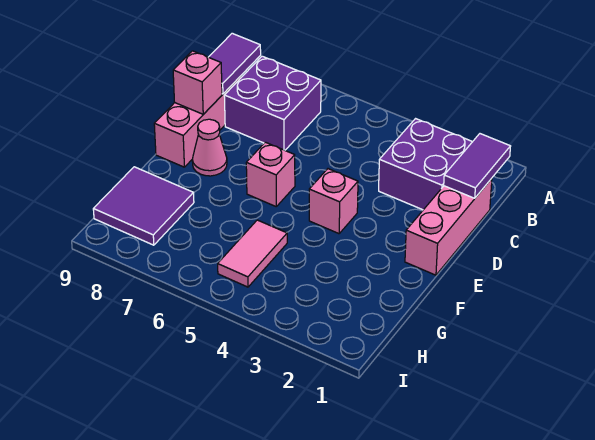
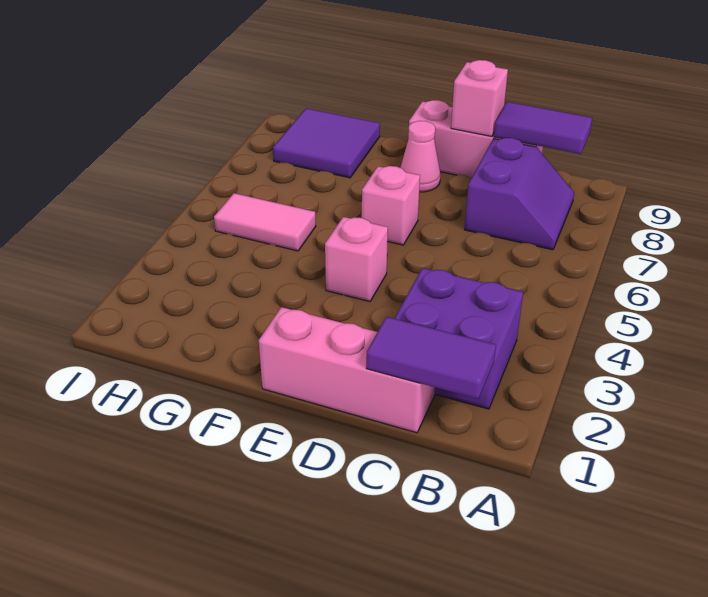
purple brick B7:C8 level 1 -> purple slope B7:C8 level 1 top C

